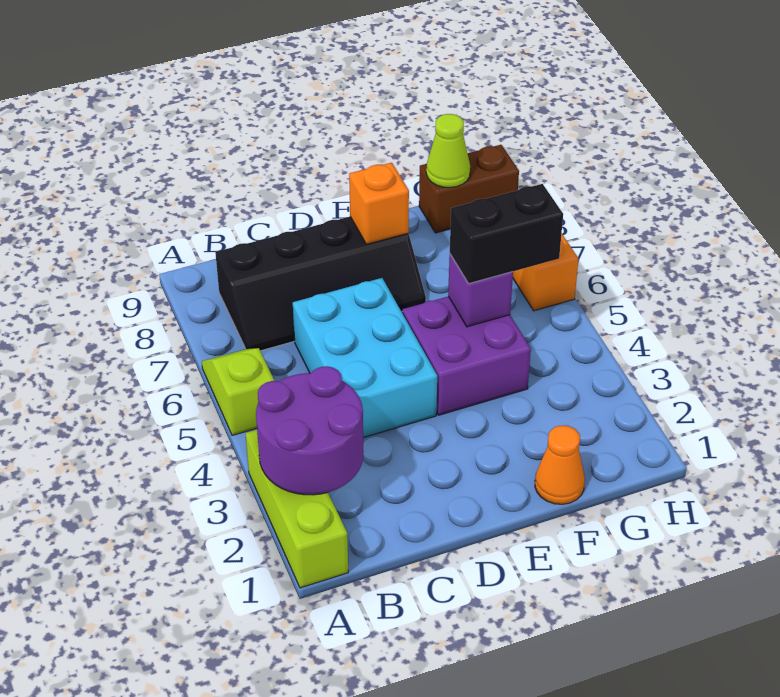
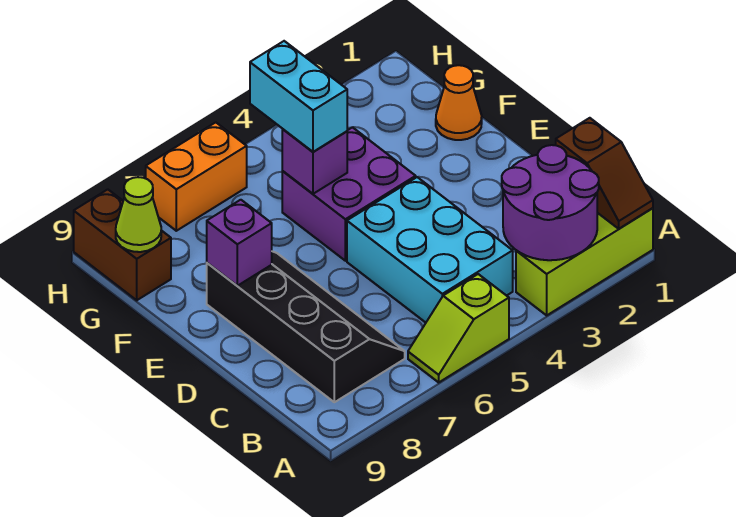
none -> brown slope A1:B1 level 2 top B
cyan brick C4:D6 level 1 -> cyan brick B4:D5 level 1
orange brick E8 level 2 -> purple brick E8 level 2
black brick F5:G5 level 3 -> cyan brick F5:G5 level 3

